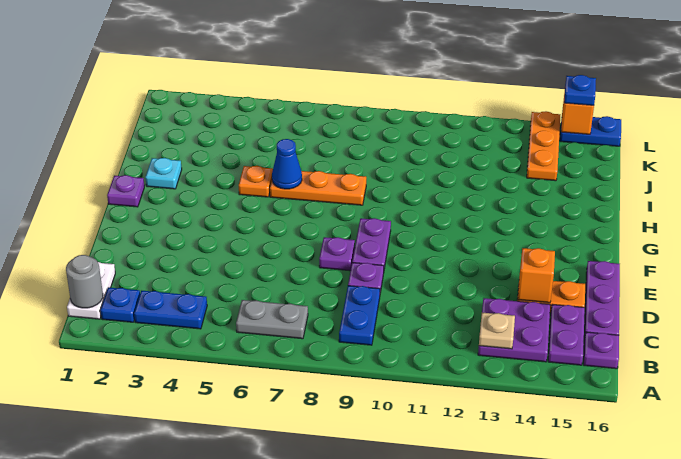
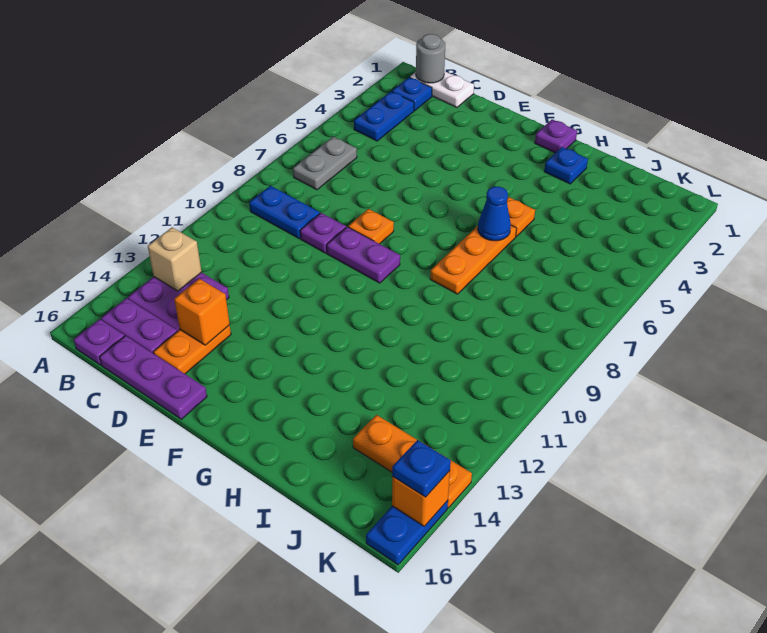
tan plate B13 level 2 -> tan brick B13 level 2
purple plate E8 level 1 -> orange plate E8 level 1
cyan plate H2 level 1 -> blue plate H2 level 1

